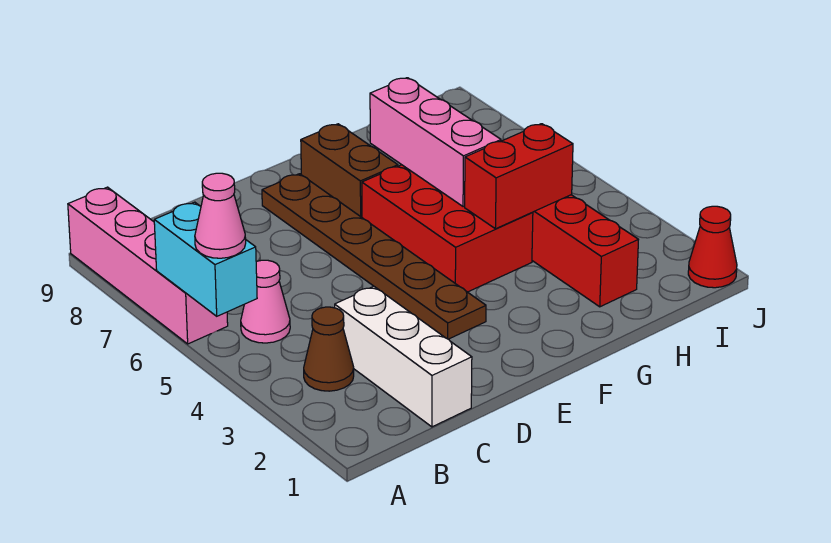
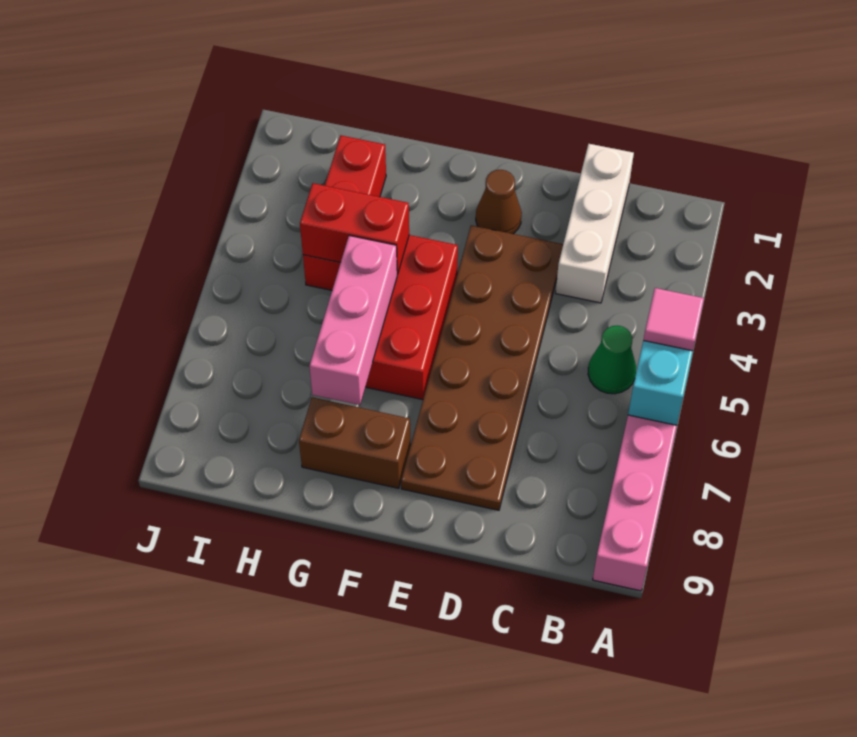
pink cone A5 level 3 -> pink tile A5 level 3
brown cone B3 level 1 -> brown cone E2 level 1
pink cone B5 level 1 -> green cone B5 level 1
brown plate E3:E8 level 1 -> brown plate D3:E8 level 1
brown brick F7:F8 level 1 -> brown brick F8:G8 level 1
red cone J1 level 1 -> none

